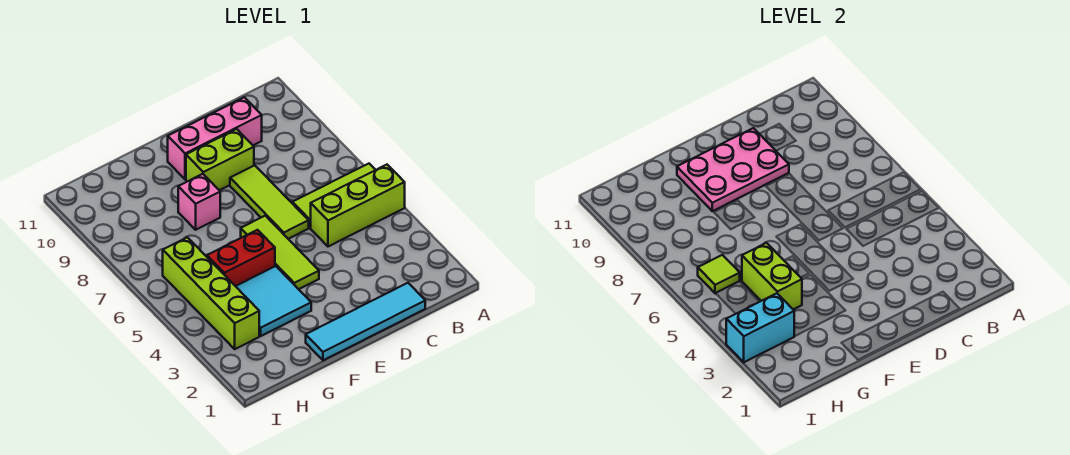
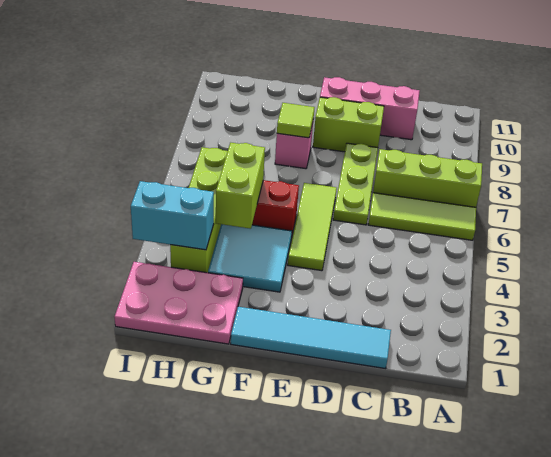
lime brick A5:C5 level 1 -> lime brick A7:C7 level 1
lime tile D6:D8 level 1 -> lime plate D6:D8 level 1
pink plate D9:F10 level 2 -> pink plate G1:I2 level 1
lime tile H6 level 2 -> lime tile F8 level 2

